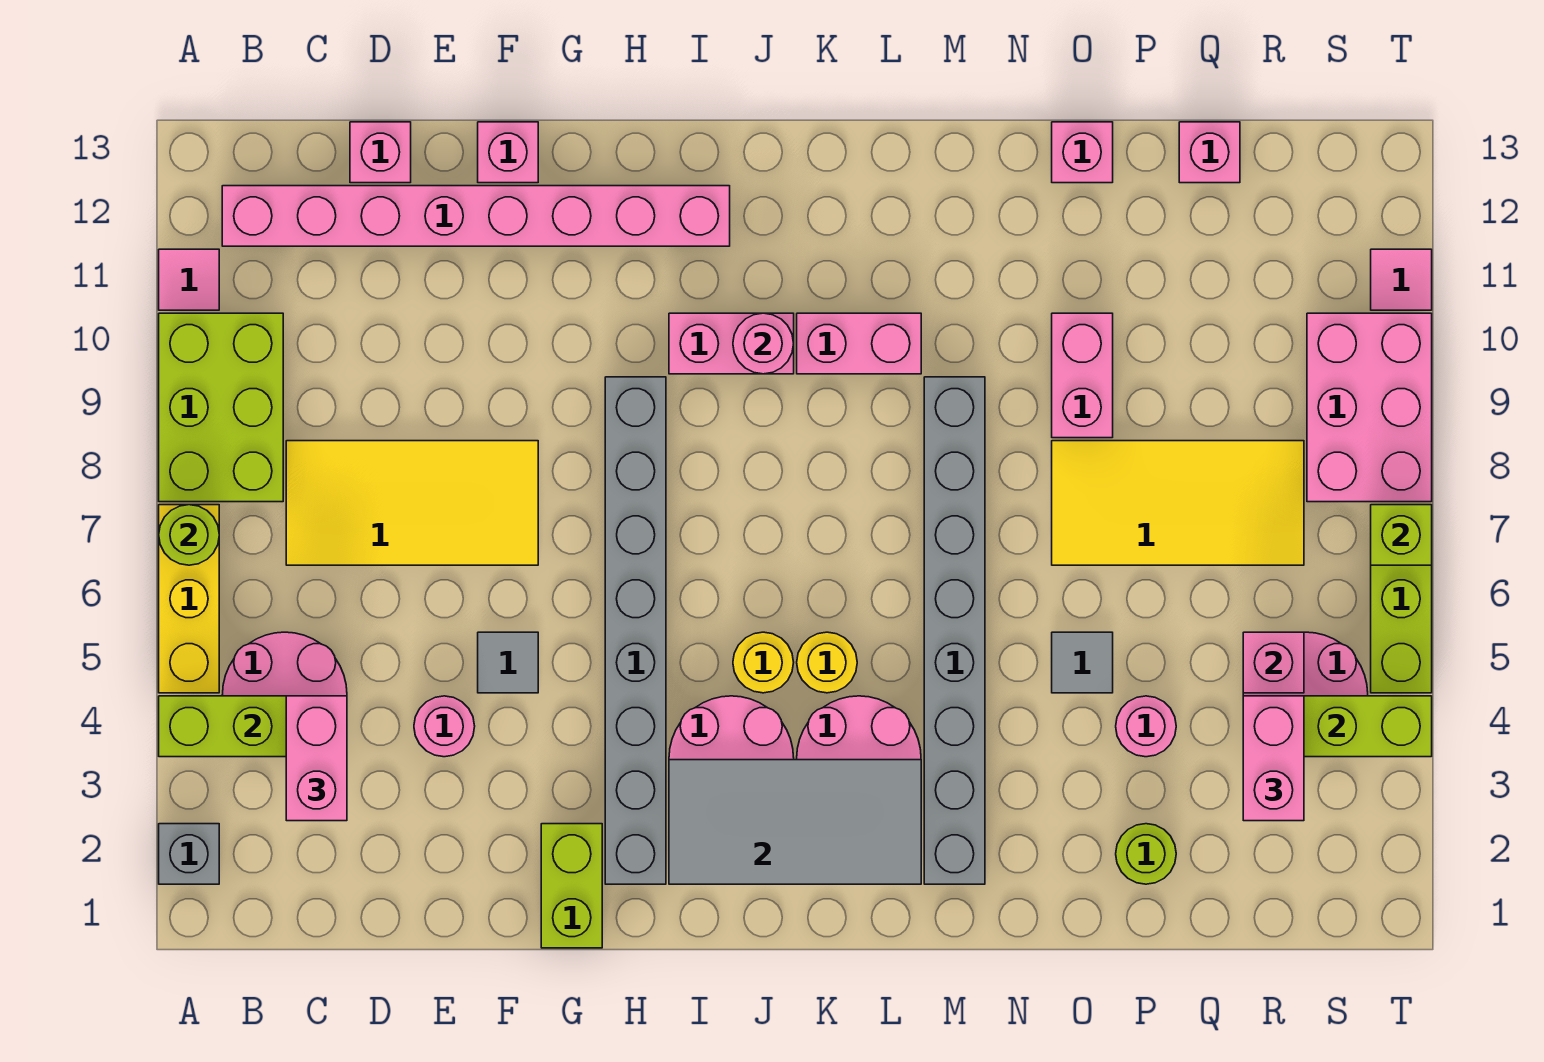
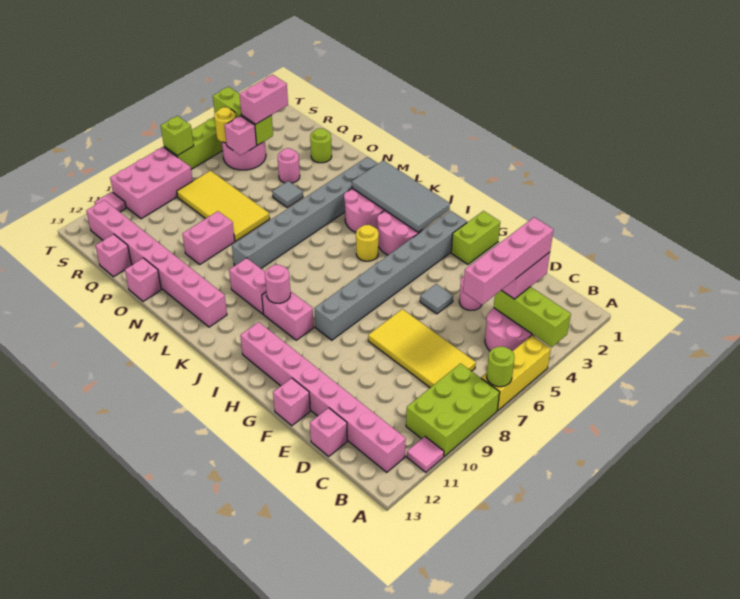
grey brick A2 level 1 -> none
none -> pink brick C3:C6 level 4
yellow round brick K5 level 1 -> yellow round brick S5 level 2
none -> pink brick L12:S12 level 1

